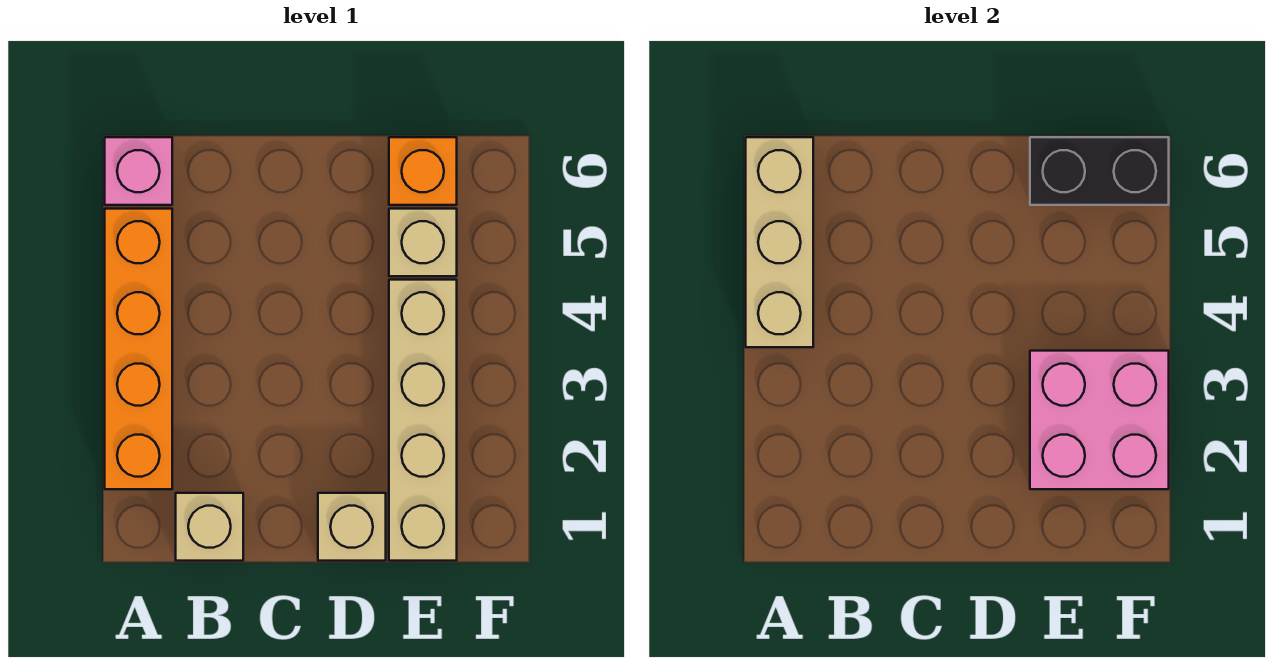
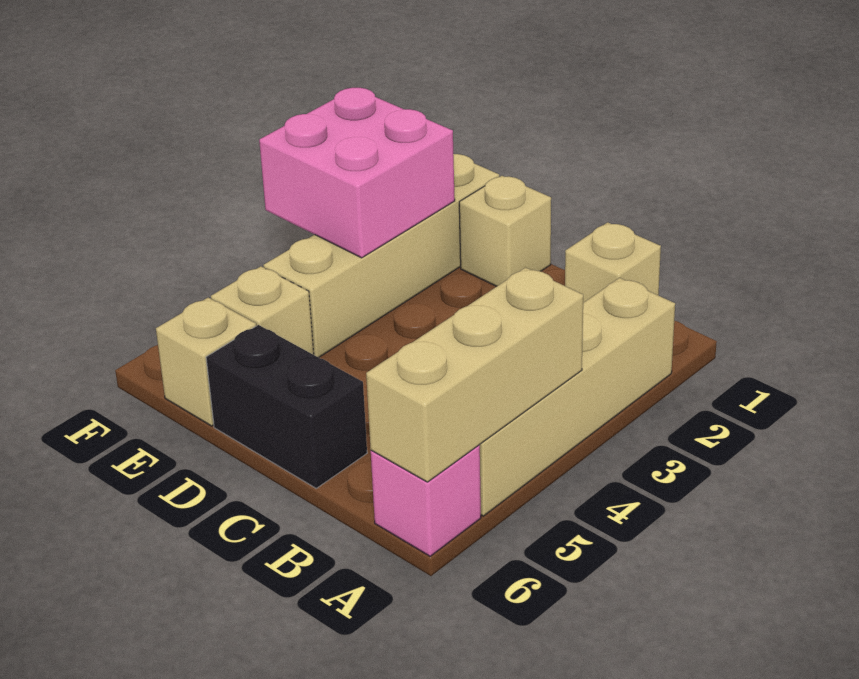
orange brick A2:A5 level 1 -> tan brick A2:A5 level 1
orange brick E6 level 1 -> tan brick E6 level 1
black brick E6:F6 level 2 -> black brick C6:D6 level 1

